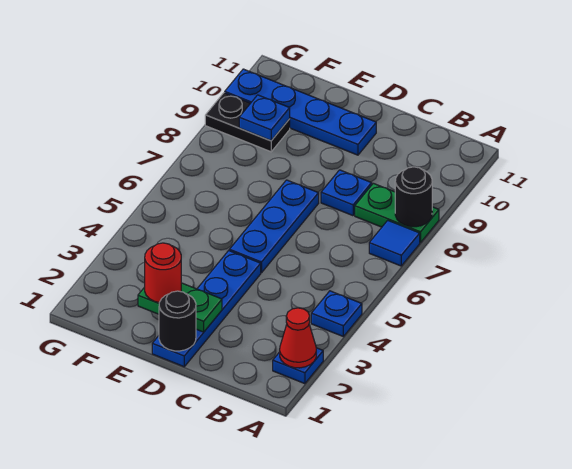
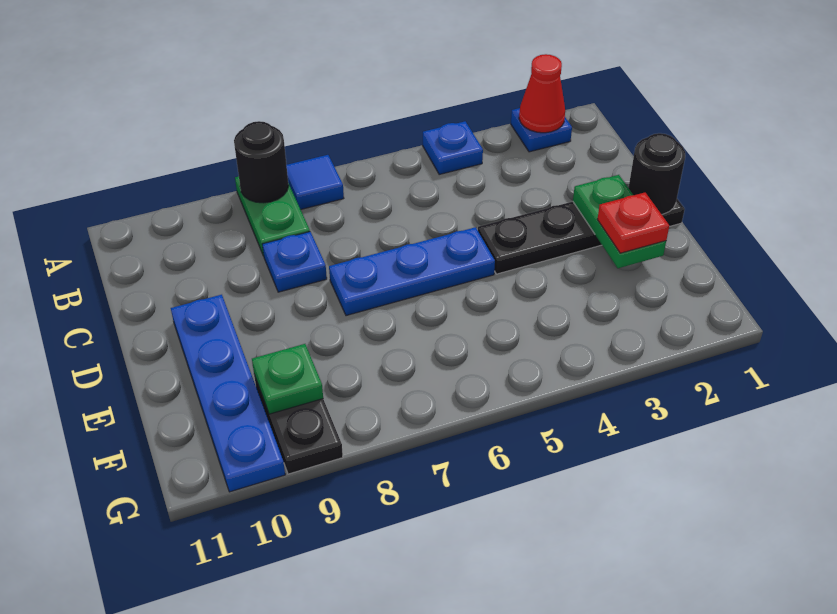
blue plate D1:D4 level 1 -> black plate D1:D4 level 1
red round brick E2 level 3 -> red plate E2 level 3
blue plate F9 level 2 -> green plate F9 level 2

